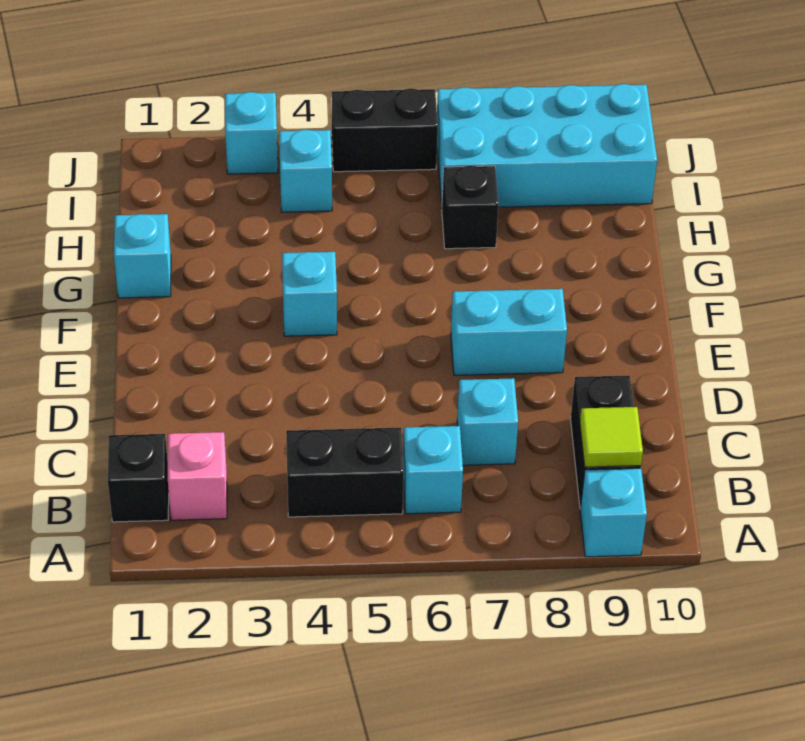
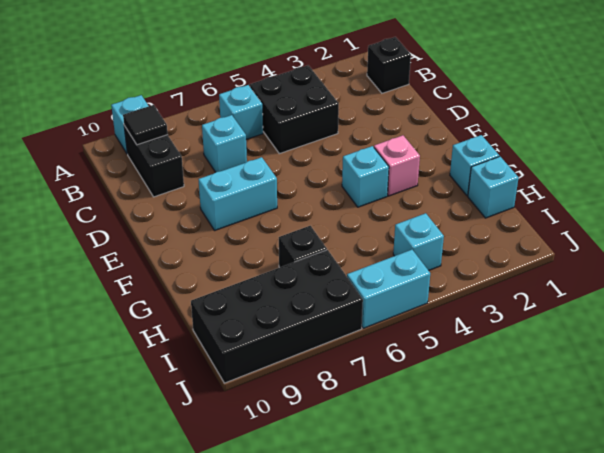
pink brick B2 level 1 -> pink brick F3 level 1
black brick B4:B5 level 1 -> black brick B4:C5 level 1
lime tile B9 level 2 -> black tile B9 level 2
cyan brick I7:J10 level 1 -> black brick I7:J10 level 1
cyan brick J3 level 1 -> cyan brick H1 level 1
black brick J5:J6 level 1 -> cyan brick J5:J6 level 1

